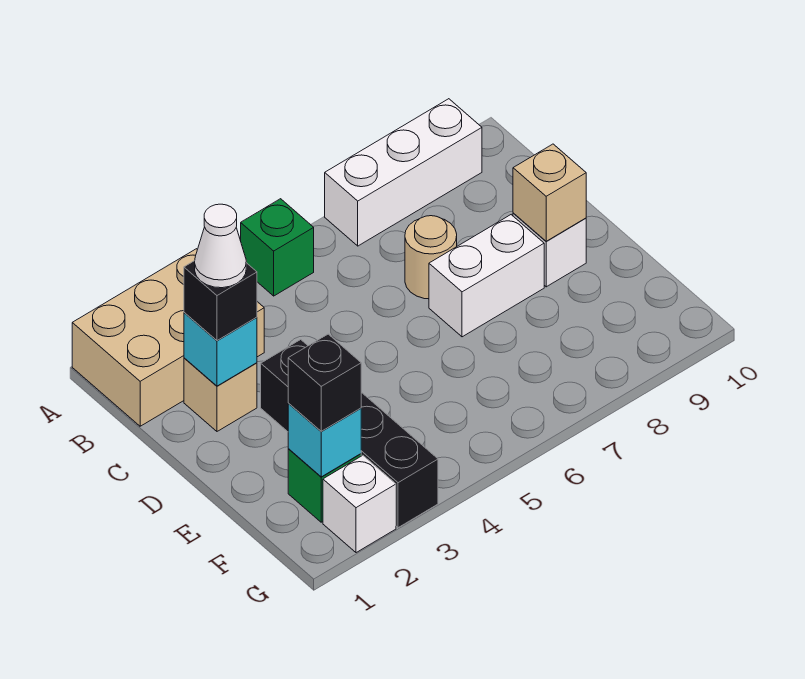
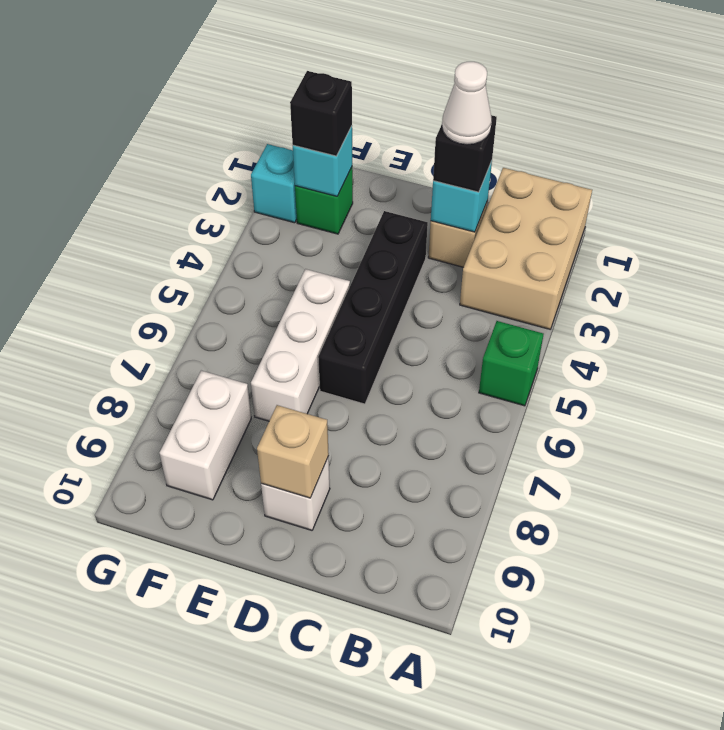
white brick A7:A9 level 1 -> white brick E5:E7 level 1
tan round brick C7 level 1 -> none
black brick D3:G3 level 1 -> black brick D3:D6 level 1
white brick D7:D8 level 1 -> white brick F8:F9 level 1
white brick G2 level 1 -> cyan brick G2 level 1

